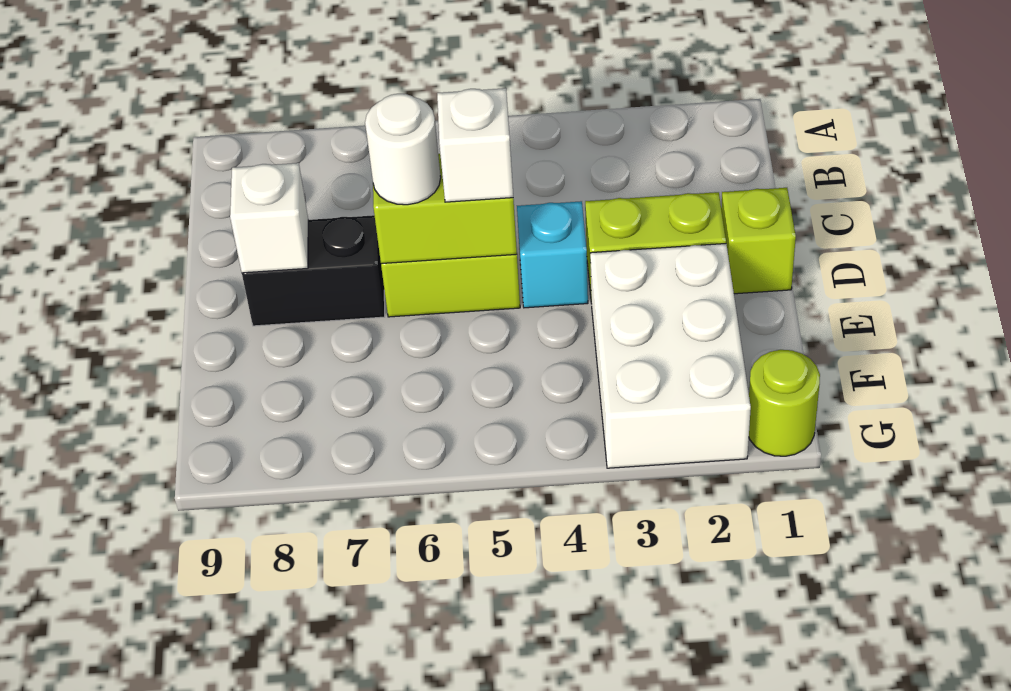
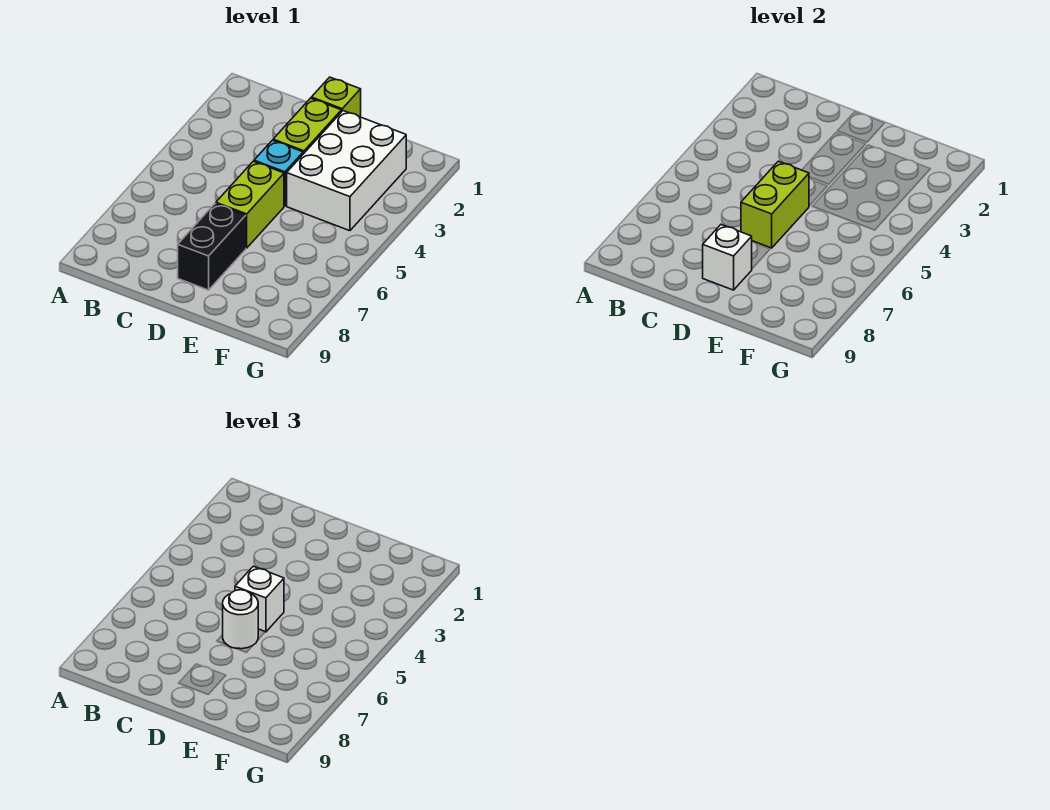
white brick E2:G3 level 1 -> white brick E2:F4 level 1
lime round brick G1 level 1 -> none

